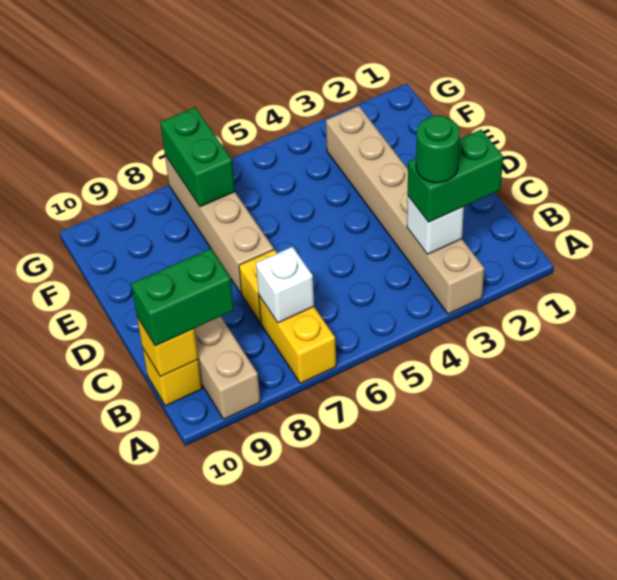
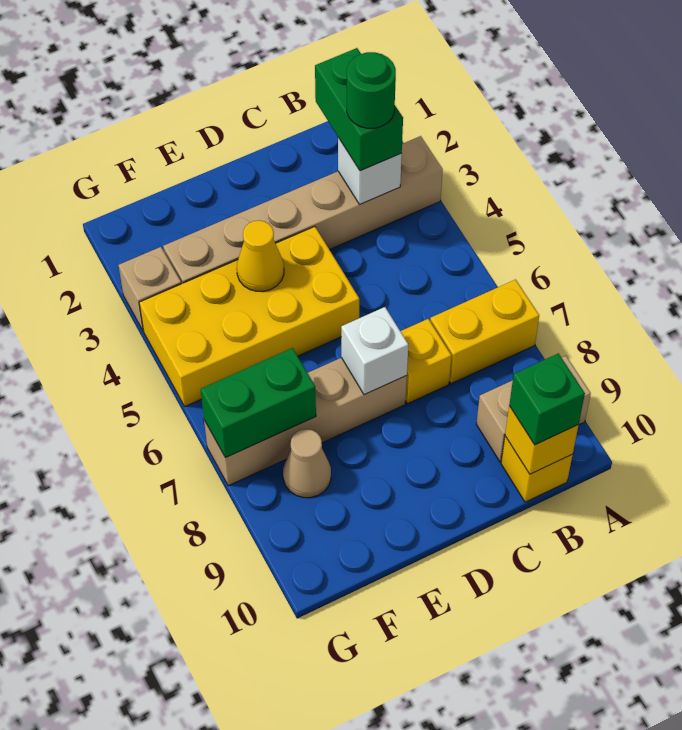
white brick B7 level 2 -> white brick D7 level 2
green brick B9:B10 level 3 -> green brick B10 level 3
none -> yellow brick D4:G5 level 1
none -> yellow cone E4 level 2
none -> tan cone F8 level 1
none -> tan brick G3 level 1

